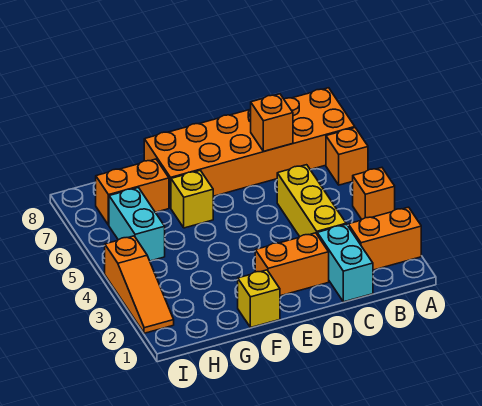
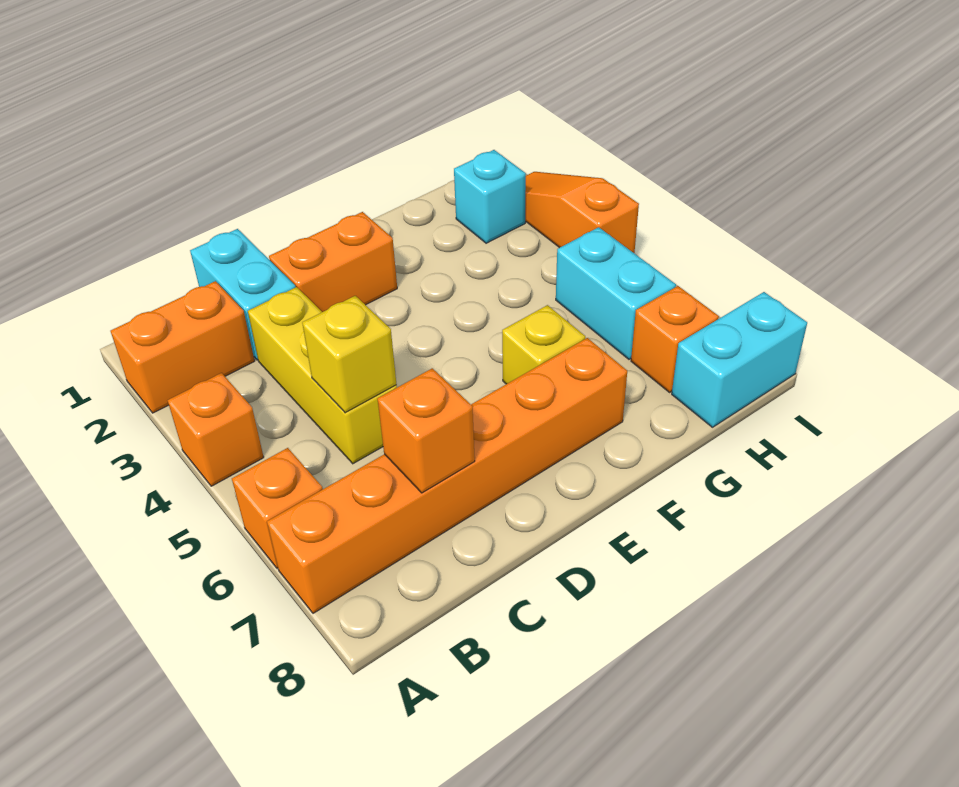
orange brick A7:F8 level 1 -> orange brick A7:F7 level 1
yellow brick F1 level 1 -> yellow brick C5 level 2
orange brick G7:H7 level 1 -> orange brick H7 level 1
none -> cyan brick H2 level 1
none -> cyan brick H8:I8 level 1

